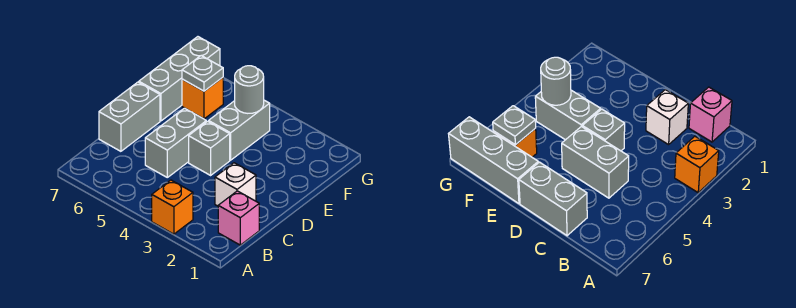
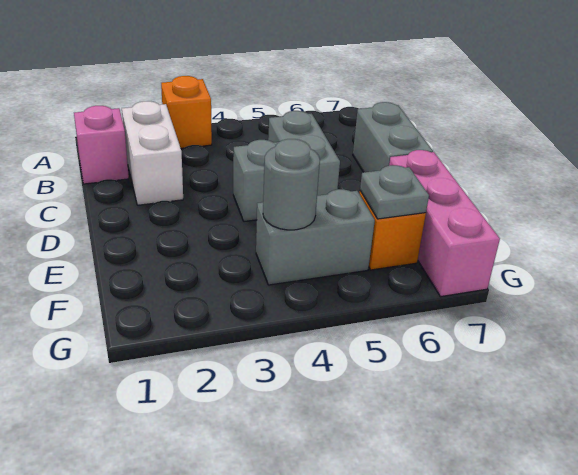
white brick C2 level 1 -> white brick B2:C2 level 1
grey brick E4:F4 level 1 -> grey brick F4:F5 level 1
grey brick E7:G7 level 1 -> pink brick E7:G7 level 1

